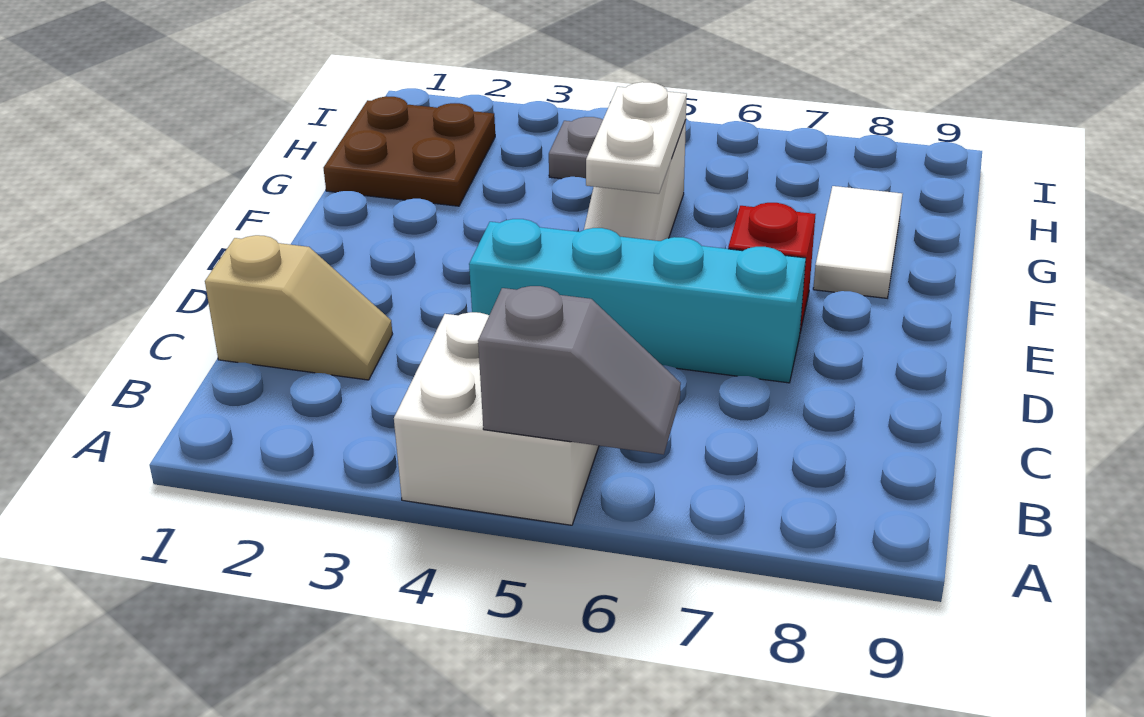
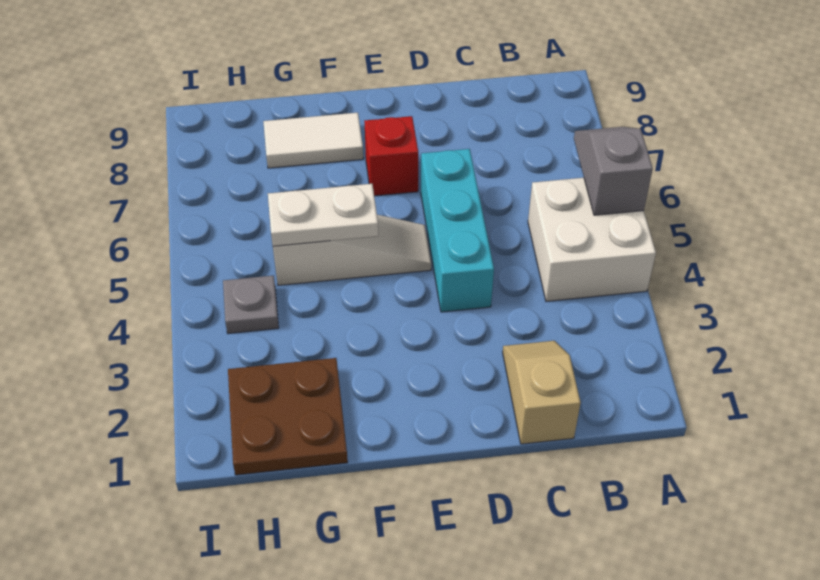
cyan brick D4:D7 level 1 -> cyan brick D4:D6 level 1

